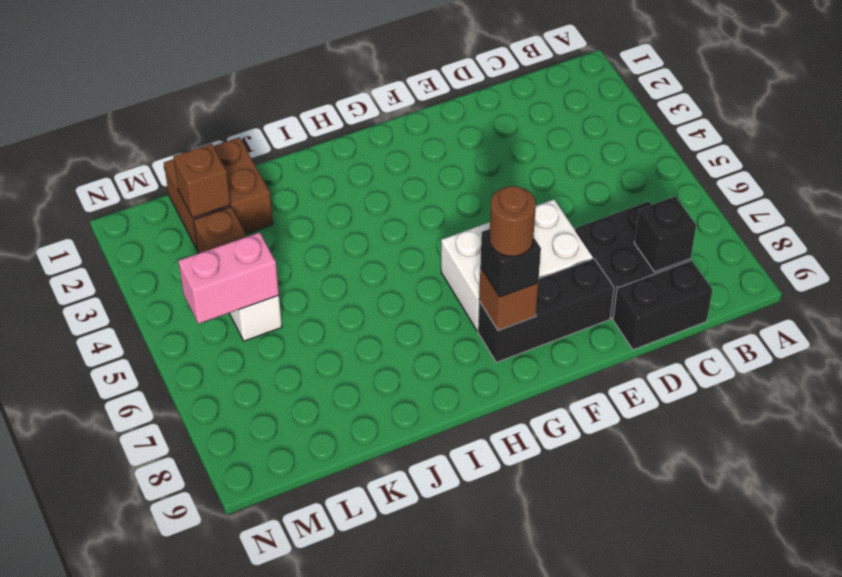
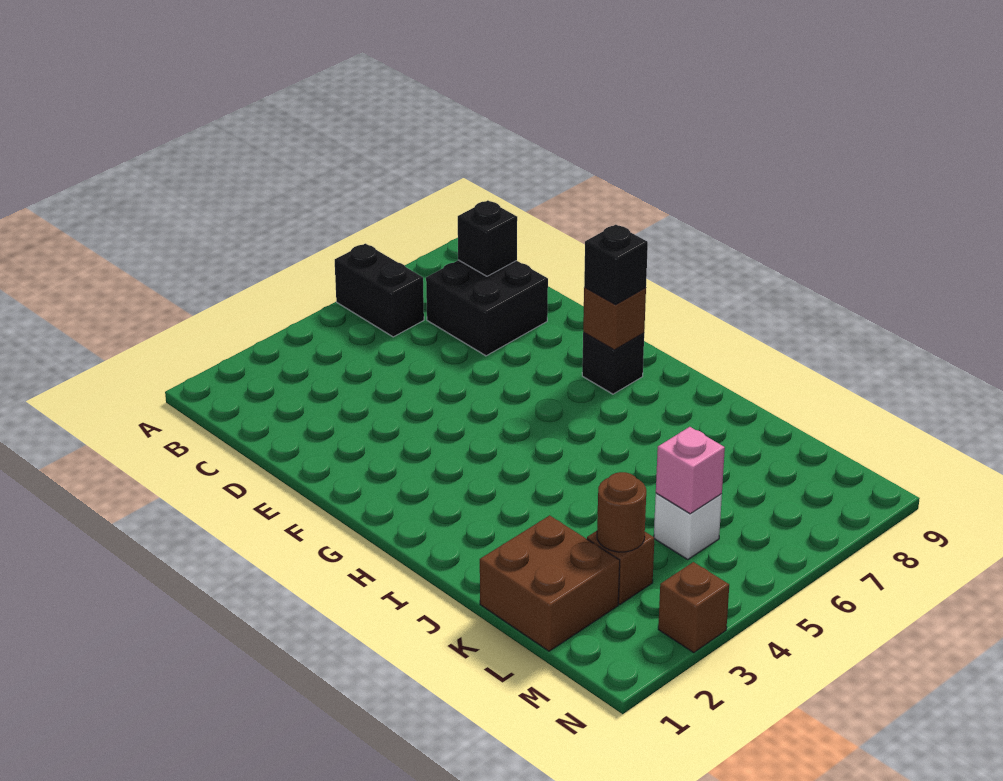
black brick C9:D9 level 1 -> black brick A6:B6 level 1
white brick E6:G7 level 1 -> none
black brick E8:G8 level 1 -> black brick G8 level 1
brown round brick G8 level 4 -> brown round brick L3 level 2
brown brick L2 level 2 -> brown brick N3 level 1
pink brick L5:M5 level 2 -> pink brick L5 level 2

